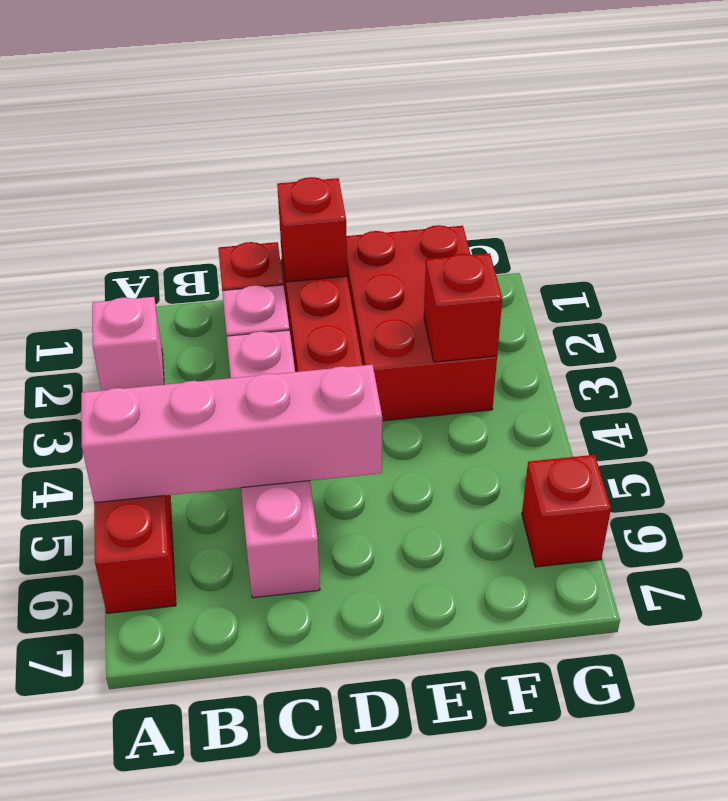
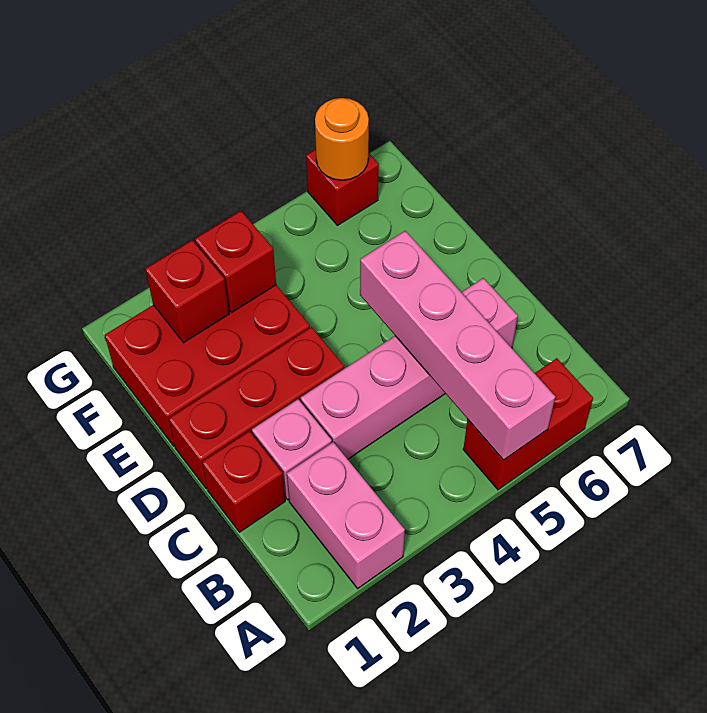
pink brick A2 level 1 -> pink brick A2:B2 level 1
red brick D1 level 2 -> red brick F2 level 2
none -> orange round brick G6 level 2

